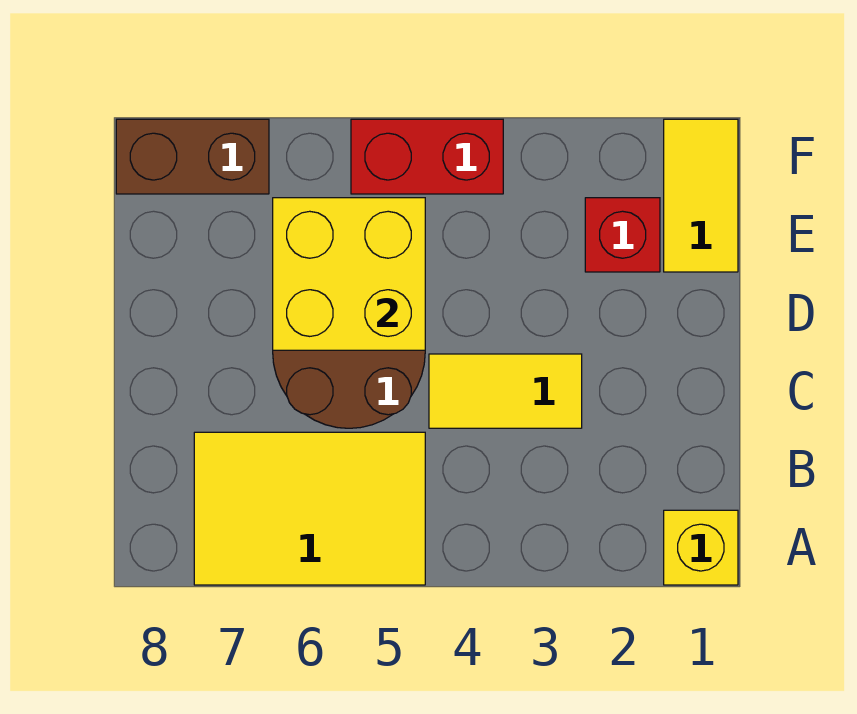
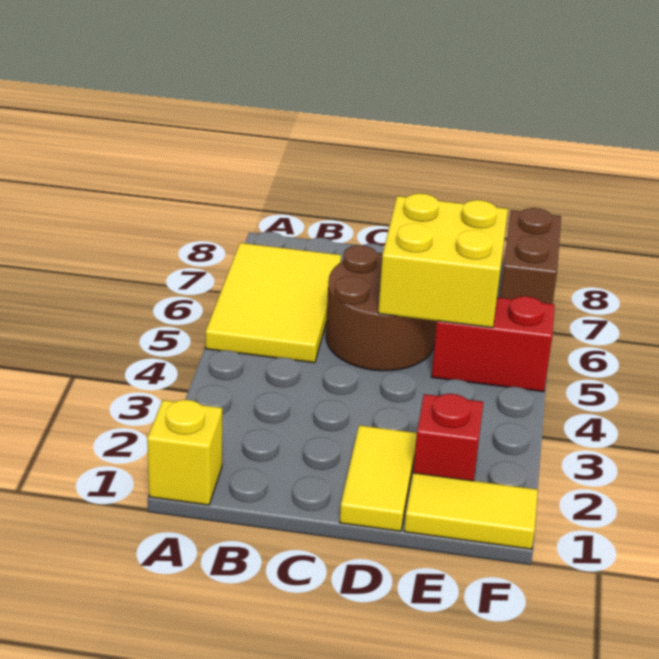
yellow tile C3:C4 level 1 -> yellow tile D1:D2 level 1
red brick F4:F5 level 1 -> red brick E5:F5 level 1

